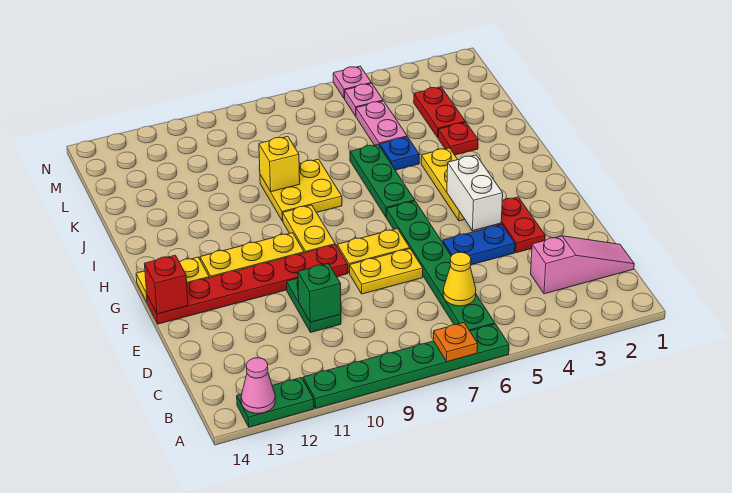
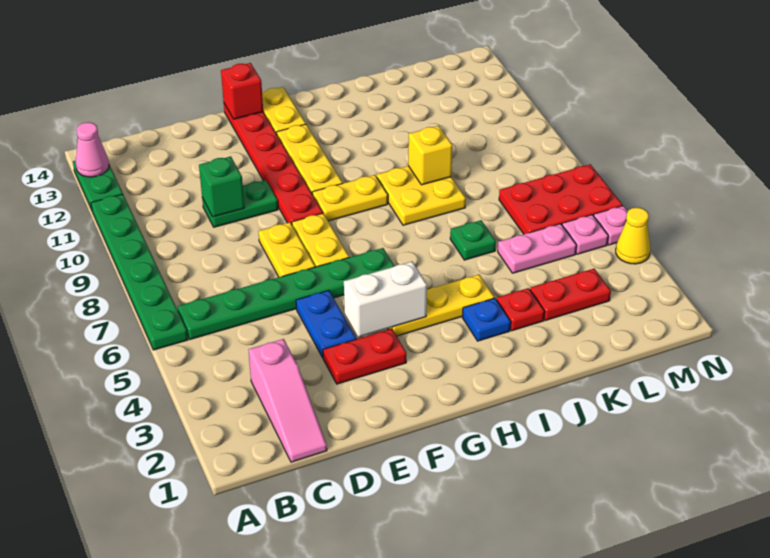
orange plate A7 level 2 -> none
yellow cone C6 level 2 -> yellow cone N4 level 1
green plate H6:J6 level 1 -> green plate J6 level 1
blue plate J5 level 1 -> blue plate I3 level 1
none -> red plate L6:N7 level 1

